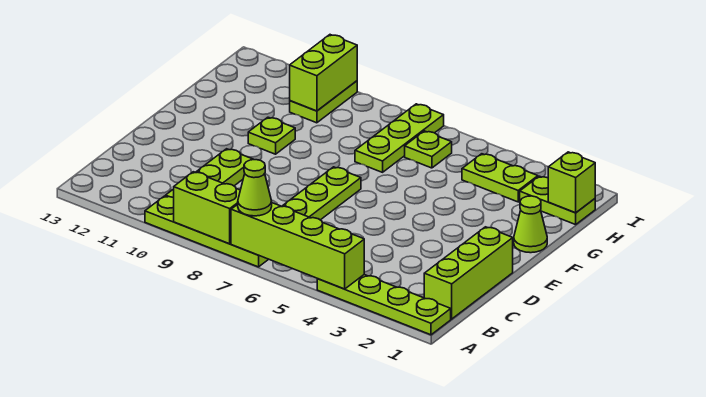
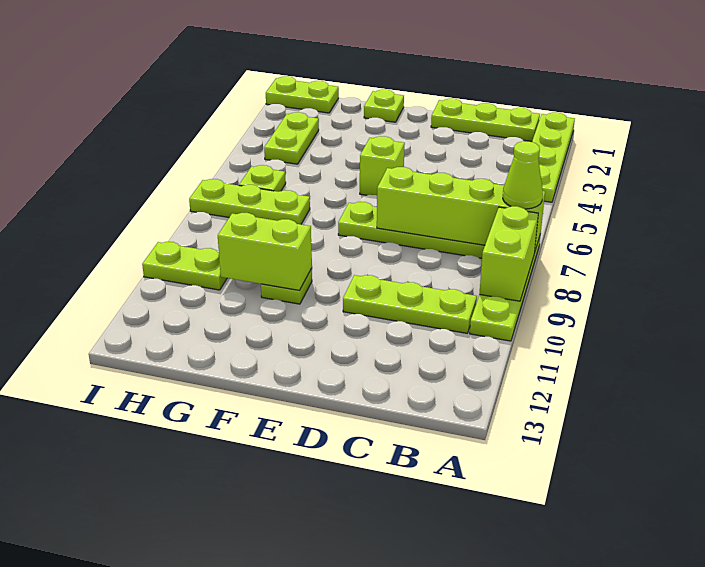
lime brick A4:A7 level 2 -> lime brick A7:D7 level 2
lime brick B1:D1 level 1 -> lime plate B1:D1 level 1
lime cone F1 level 1 -> lime plate F1 level 1
lime plate H1:H2 level 1 -> lime plate H1:I1 level 1
lime brick H1 level 2 -> lime brick E5 level 1
lime brick H10:I10 level 2 -> lime brick F10:G10 level 2

